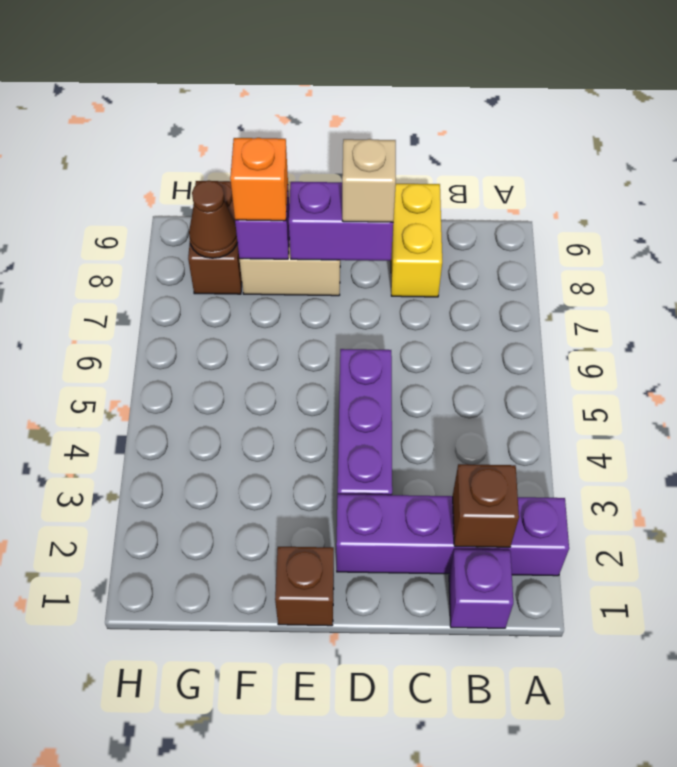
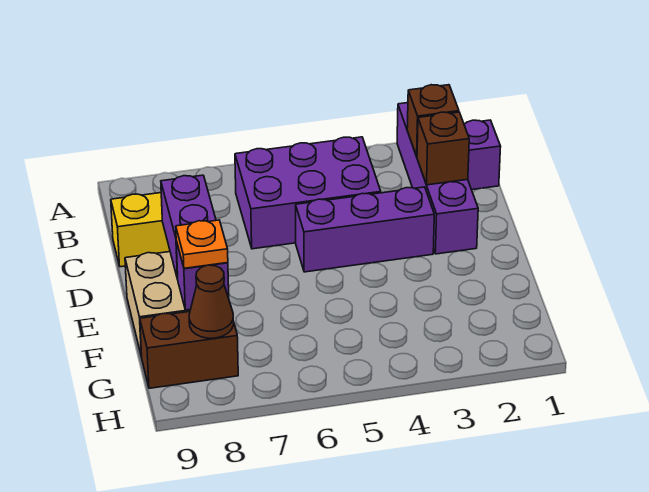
none -> purple brick B4:C6 level 1
tan brick D8 level 3 -> none
brown brick E1 level 1 -> brown brick C2 level 2
orange brick F8 level 3 -> orange plate F8 level 3

